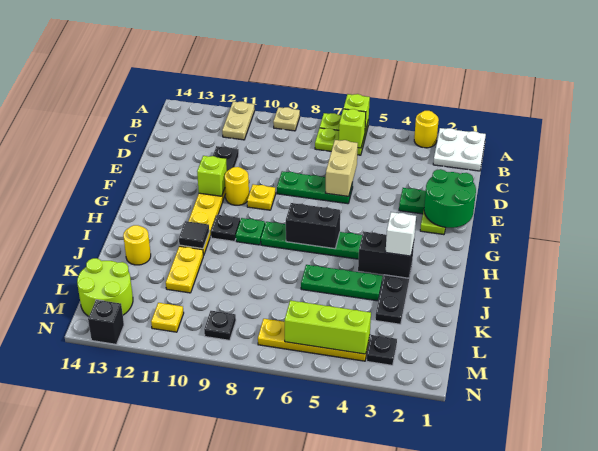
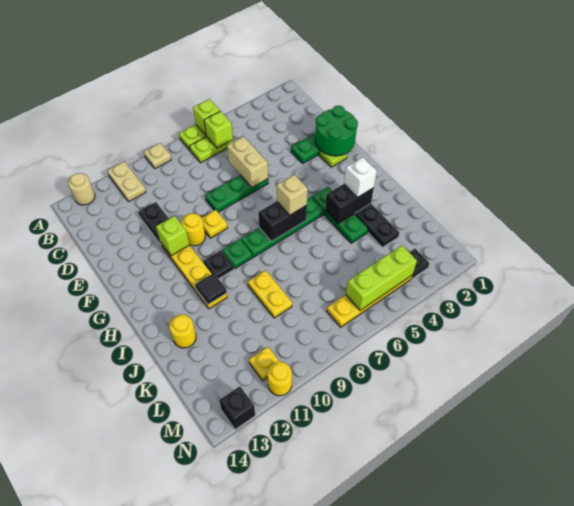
white plate A1:B2 level 1 -> none
yellow round brick A3 level 1 -> yellow round brick N11 level 1
none -> tan round brick A13 level 1
none -> tan brick H6 level 3
green plate J4:J6 level 1 -> green plate H4:J4 level 1
yellow plate J11:K11 level 1 -> yellow plate J9:K9 level 1
lime round brick L13:M14 level 1 -> none
black plate M9 level 1 -> none

